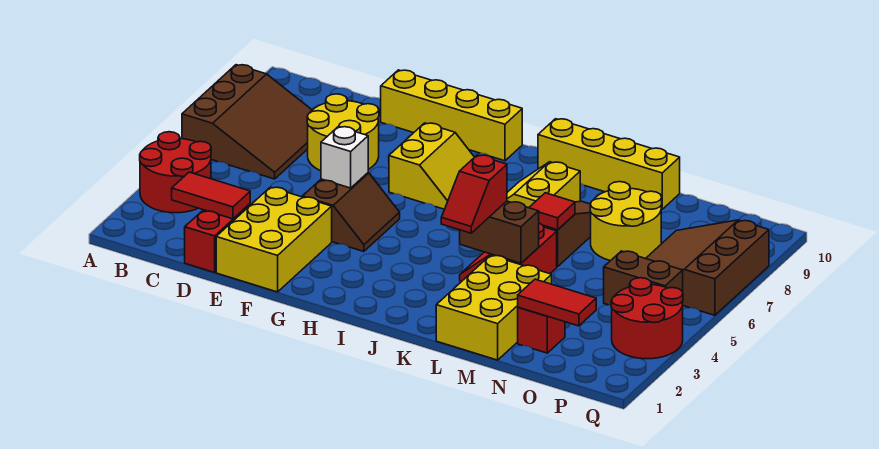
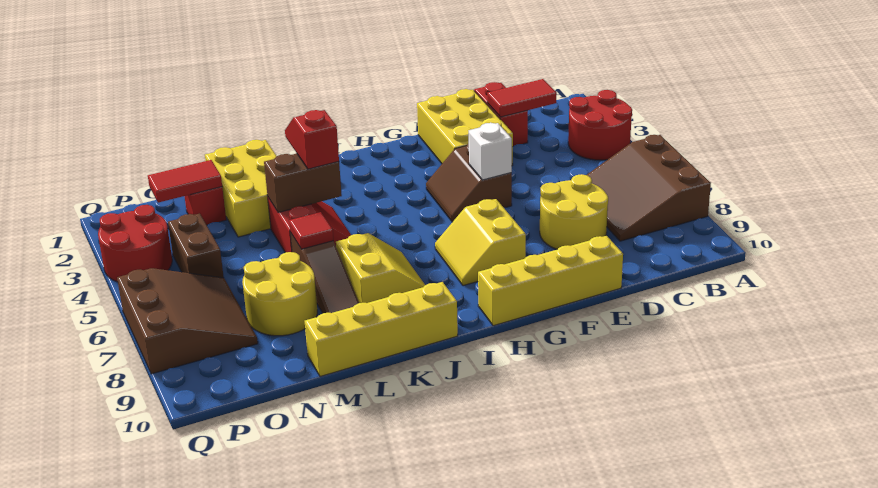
brown brick O5:P5 level 1 -> brown brick O4:O5 level 1

